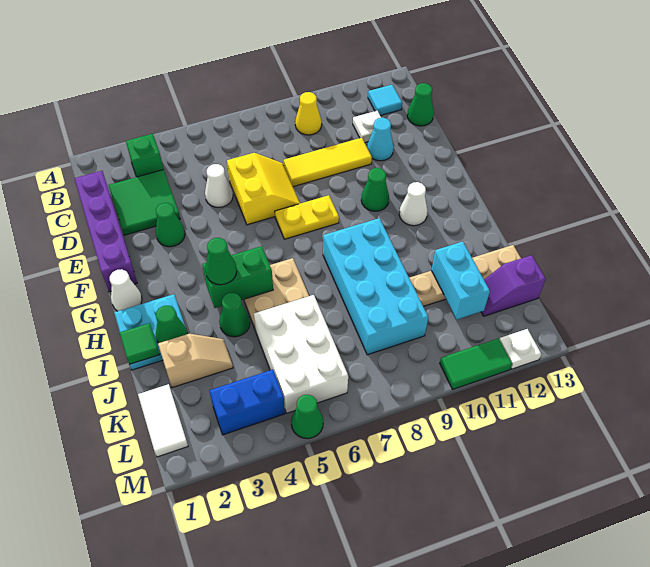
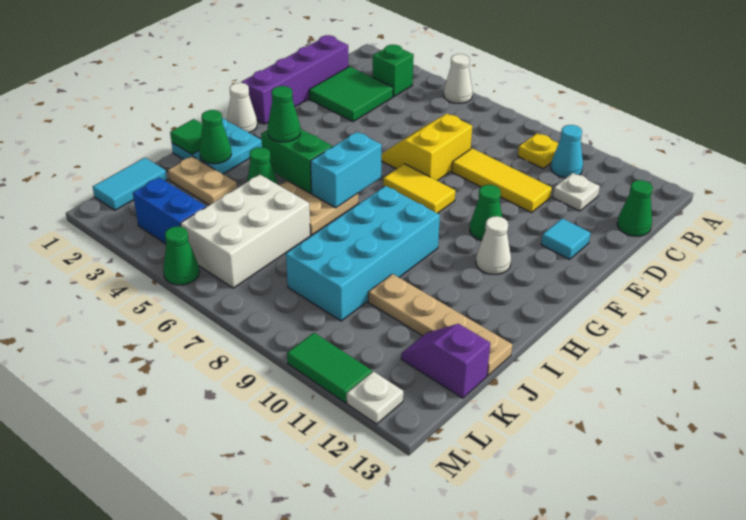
yellow cone B9 level 1 -> yellow plate B9 level 1
cyan tile B12 level 1 -> cyan tile E12 level 1
white cone D5 level 1 -> white cone A5 level 1
yellow slope D6:E7 level 1 top 6 -> yellow slope D6:E7 level 1 top 7
cyan cone D11 level 1 -> cyan cone B10 level 1
green cone E3 level 1 -> none
yellow plate F7:F8 level 1 -> yellow tile F7:F8 level 1
tan slope J2:J3 level 1 top 2 -> tan plate J2:J3 level 1
cyan brick J11:K11 level 2 -> cyan brick G6:H6 level 2
white tile K1:L1 level 1 -> cyan tile K1:L1 level 1

